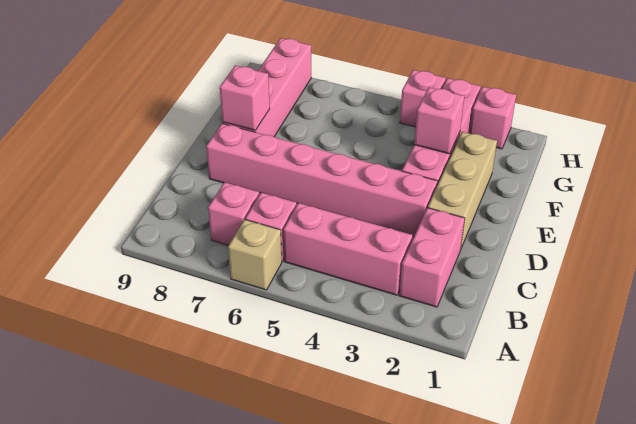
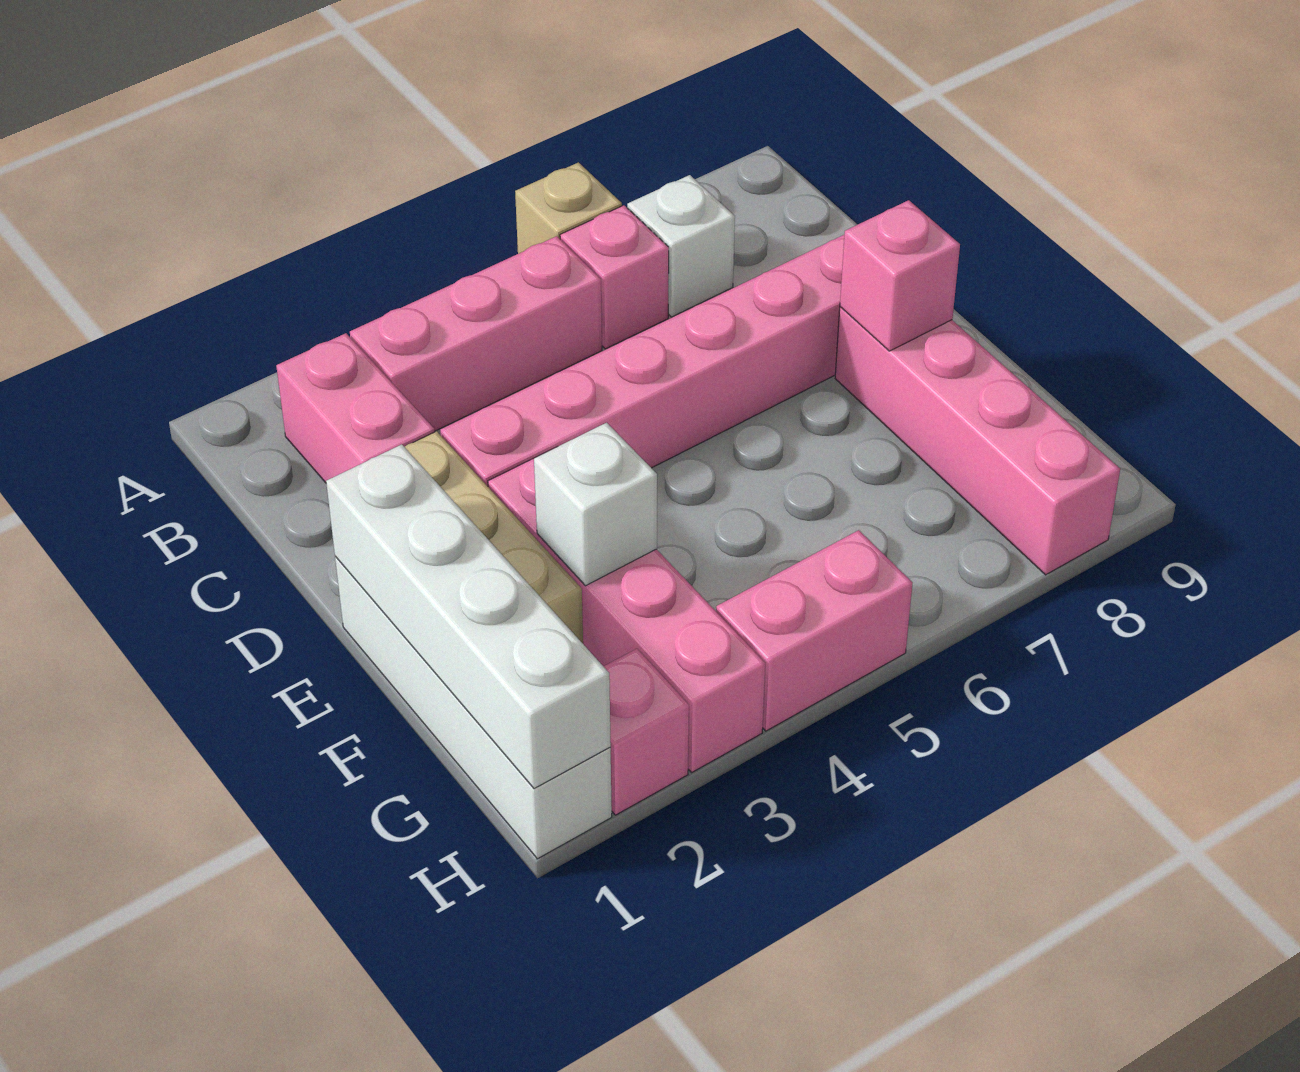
pink brick B7 level 1 -> white brick B7 level 1
none -> white brick E1:H1 level 1
none -> white brick E1:H1 level 2
pink brick F3 level 2 -> white brick F3 level 2
pink brick H4 level 1 -> pink brick H4:H5 level 1

